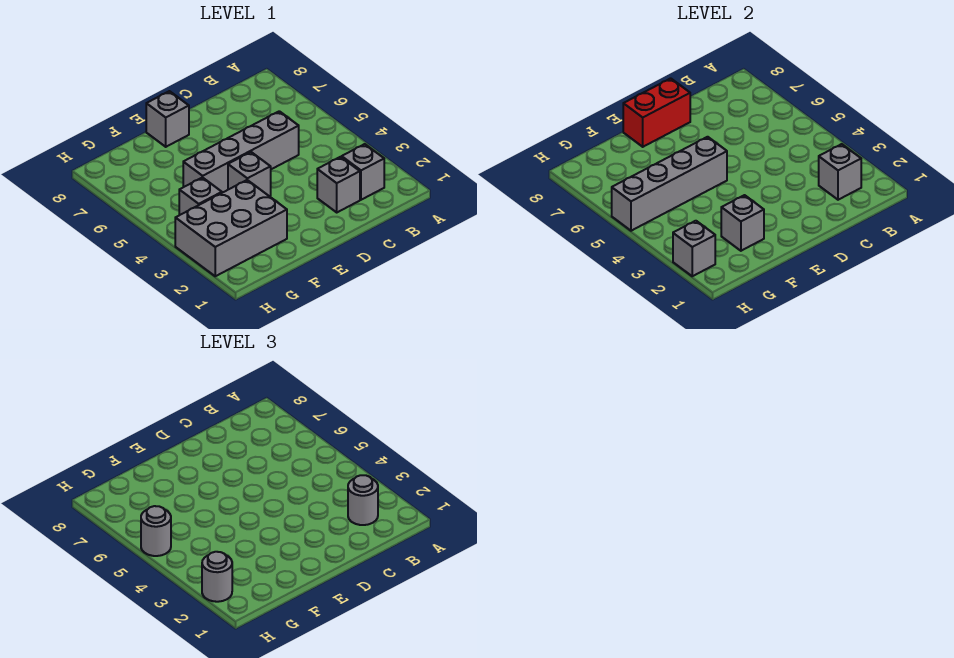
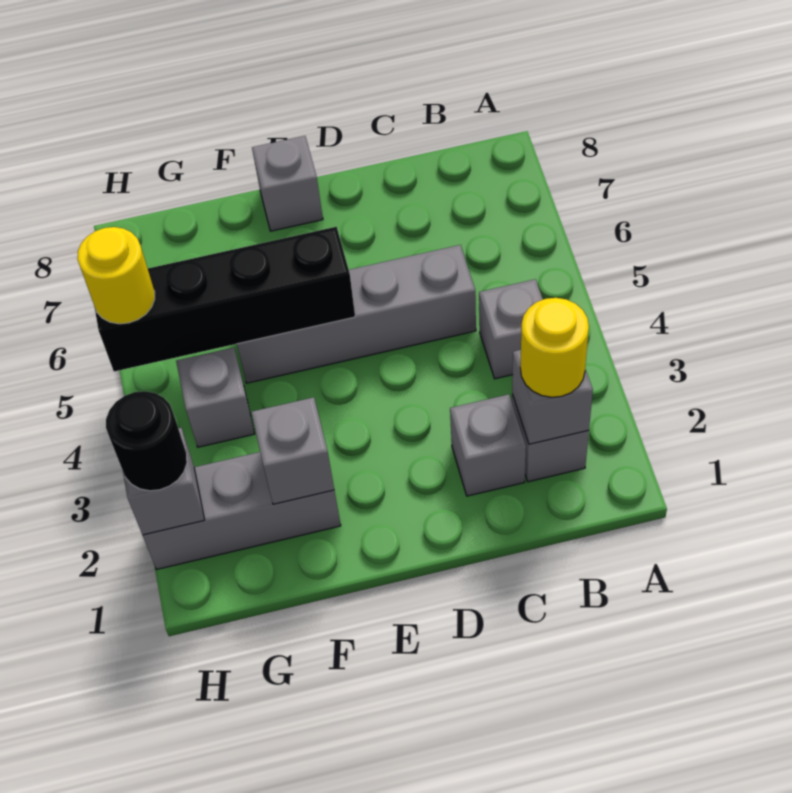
grey round brick B2 level 3 -> yellow round brick B2 level 3
red brick D8:E8 level 2 -> none
grey brick E4 level 1 -> grey brick B4 level 1
grey brick E5:H5 level 2 -> black brick E5:H5 level 2
grey brick F2:H3 level 1 -> grey brick F2:H2 level 1
grey round brick H2 level 3 -> black round brick H2 level 3
grey round brick H5 level 3 -> yellow round brick H5 level 3

